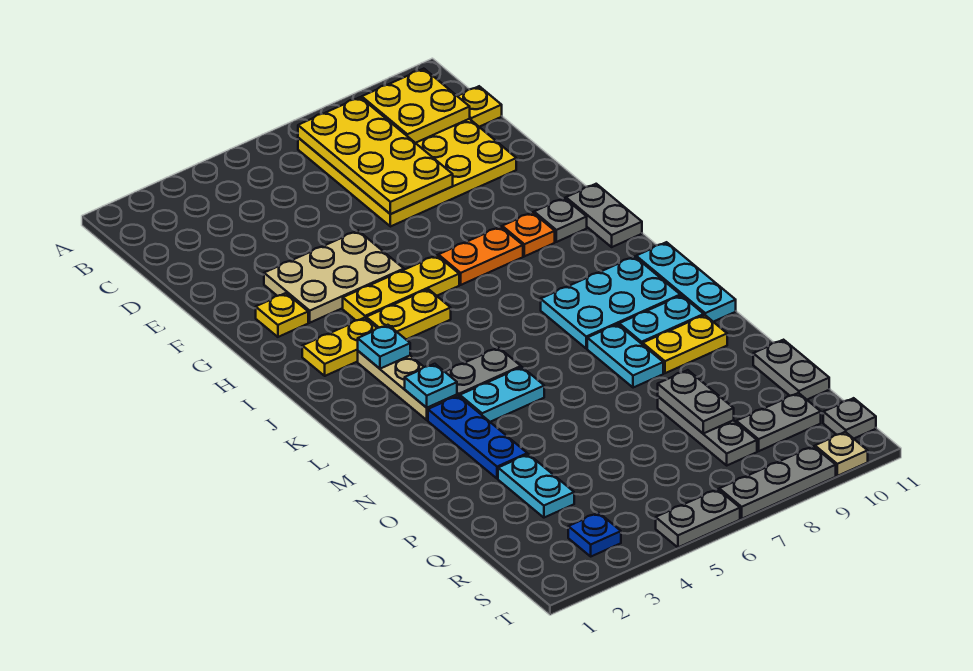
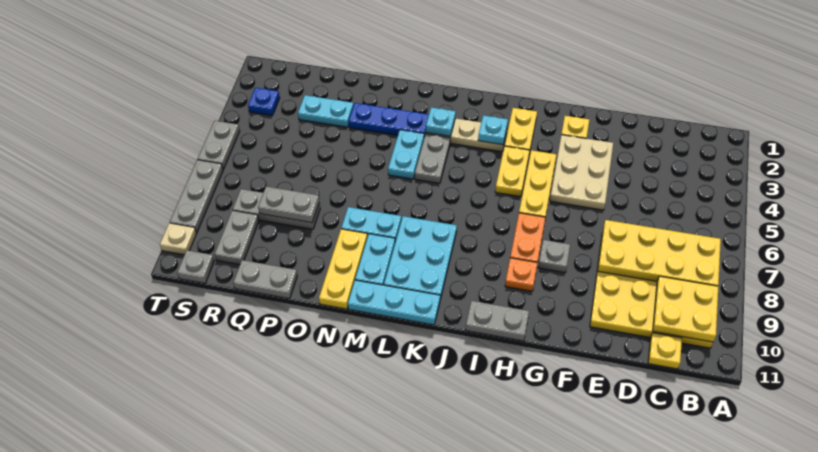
grey plate H10 level 1 -> grey plate G8 level 1
yellow plate N9:N10 level 1 -> yellow plate N9:N11 level 1

